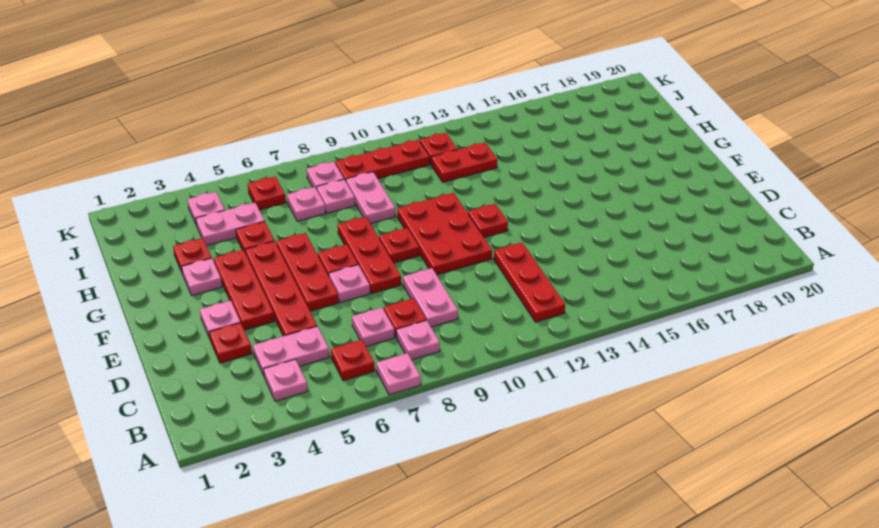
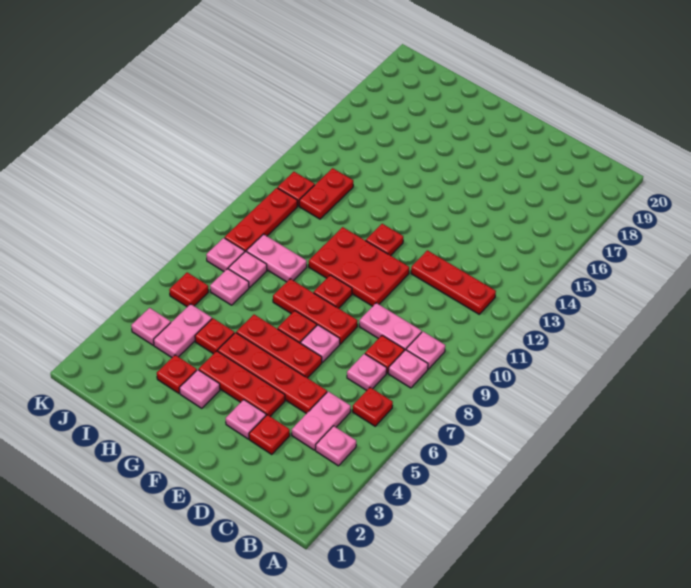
pink plate A7 level 1 -> pink plate B9 level 1

